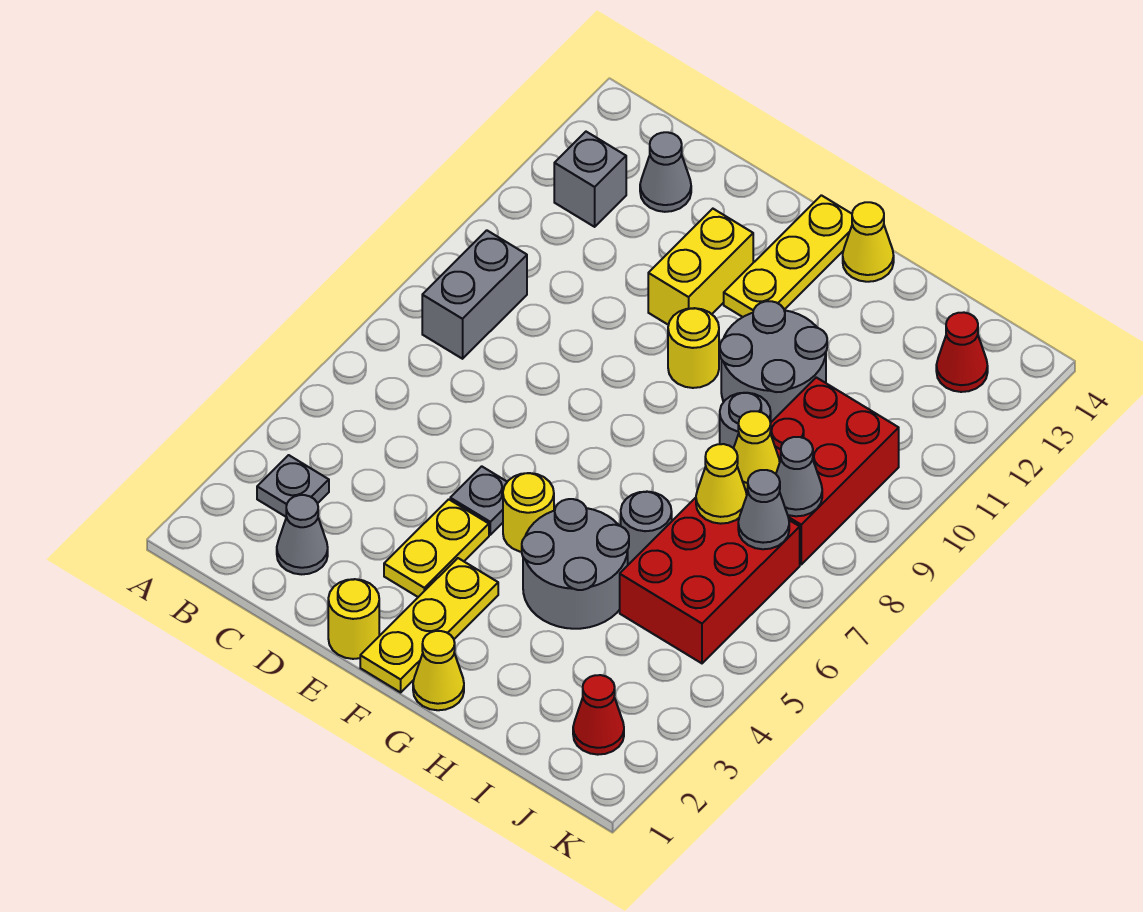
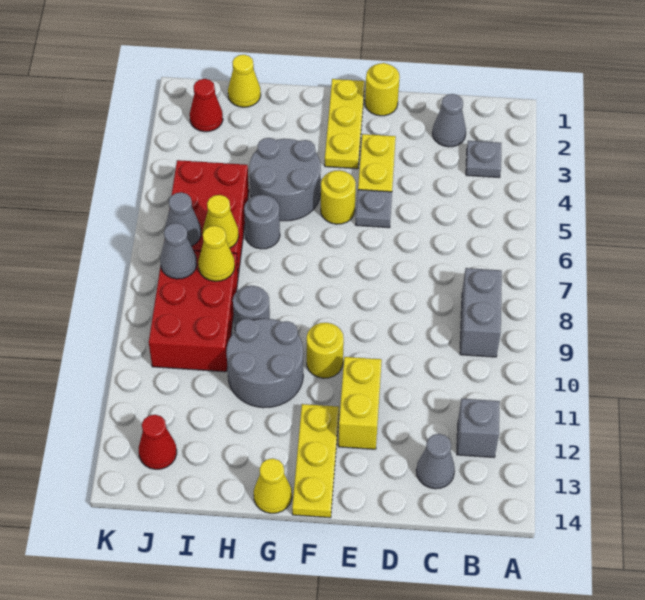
yellow cone G1 level 1 -> yellow cone I1 level 1

